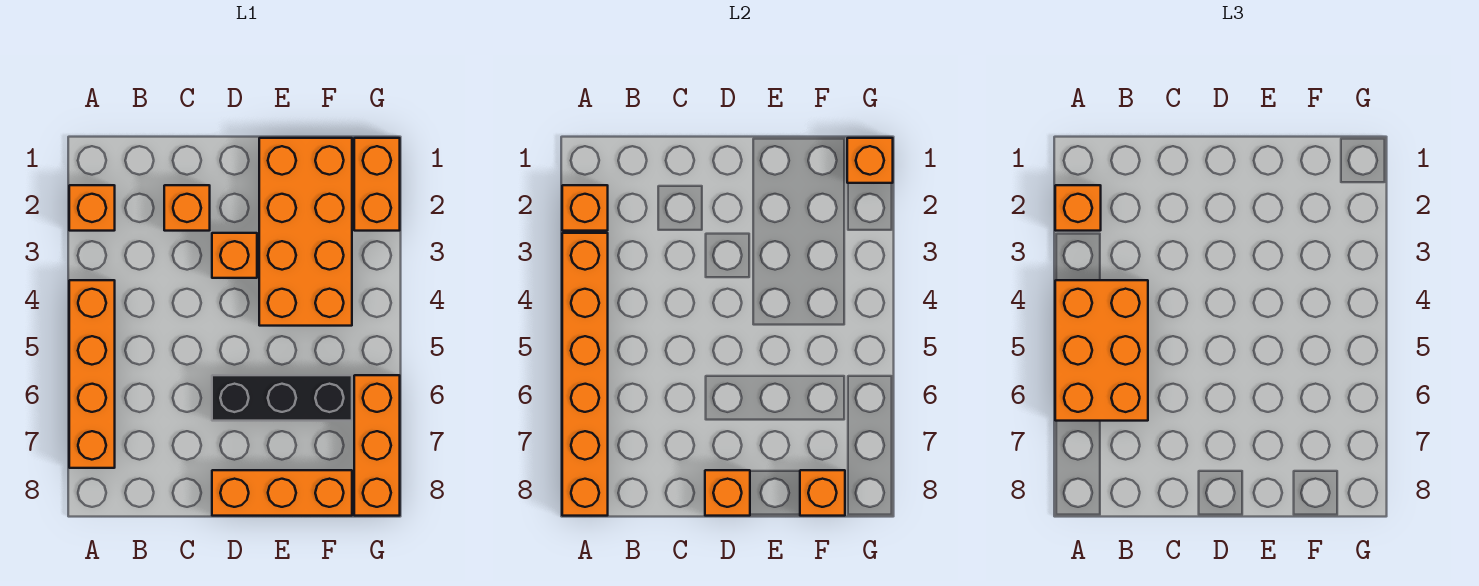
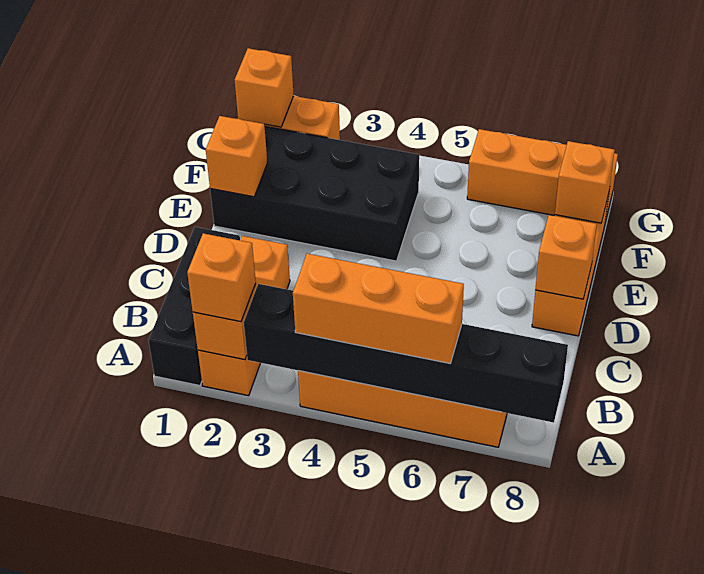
orange brick A3:A8 level 2 -> black brick A3:A8 level 2
orange brick A4:B6 level 3 -> orange brick A4:A6 level 3
orange brick D3 level 1 -> orange brick E1 level 2
black brick D6:F6 level 1 -> black brick A1:C1 level 1
orange brick E1:F4 level 1 -> black brick E1:F4 level 1

